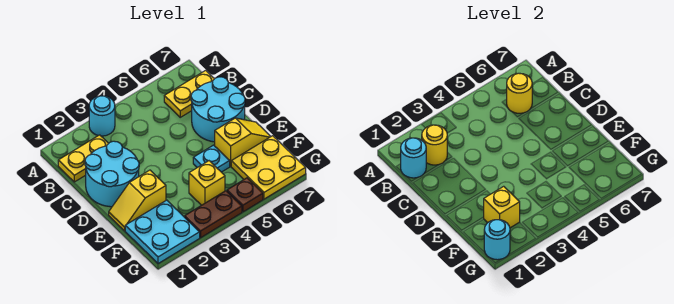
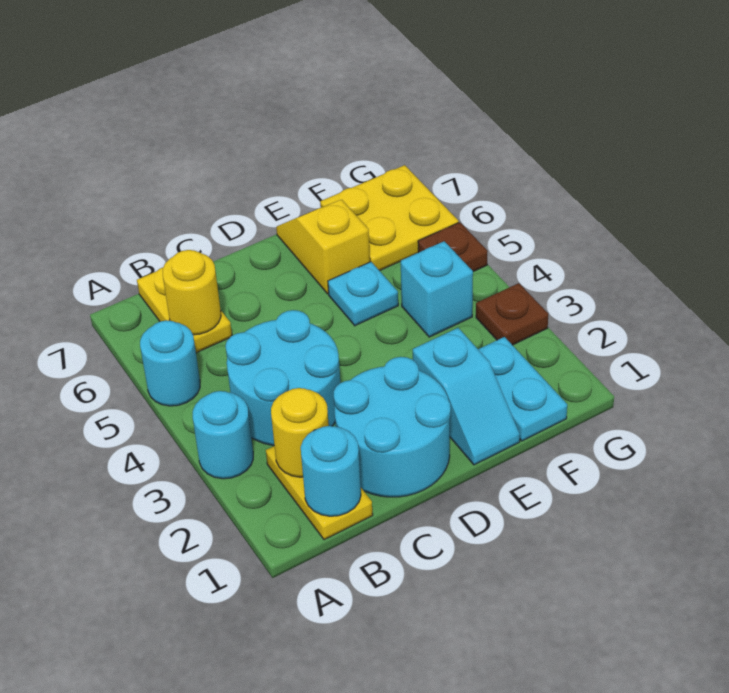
cyan round brick C6:D7 level 1 -> cyan round brick B3:C4 level 1
yellow slope E1:E2 level 1 top 2 -> cyan slope E1:E2 level 1 top 2
cyan plate F1:G2 level 1 -> cyan plate F1:F2 level 1
yellow brick F2 level 2 -> none
yellow brick F4 level 1 -> cyan brick F4 level 1
cyan round brick G1 level 2 -> cyan round brick A5 level 1
brown plate G3:G4 level 1 -> brown plate G3 level 1

